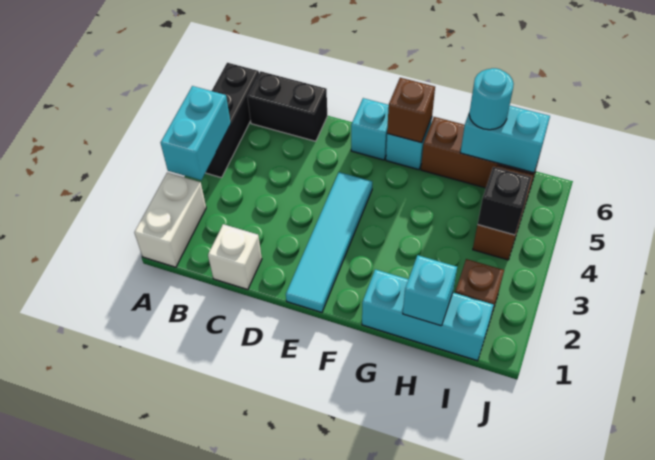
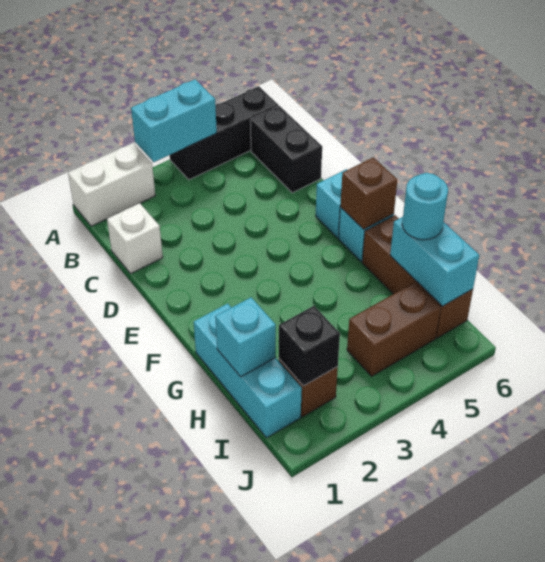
cyan tile E1:E4 level 1 -> none
black brick I4 level 2 -> black brick I2 level 2

